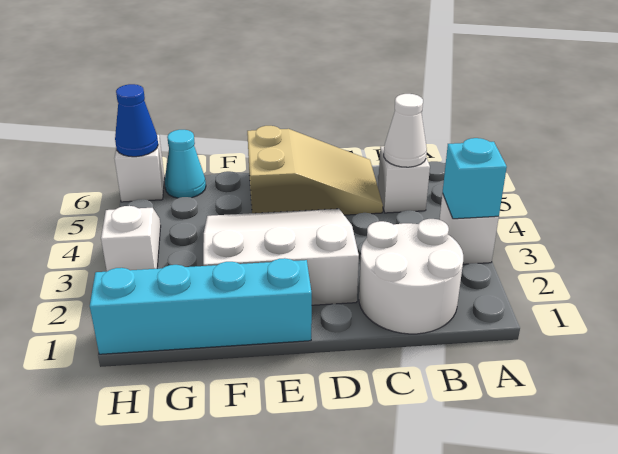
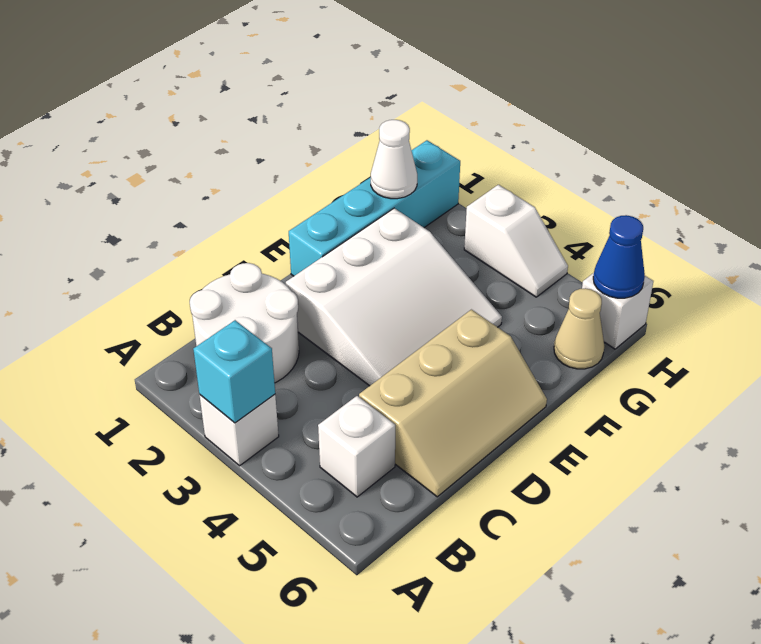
white cone B5 level 2 -> white cone G1 level 2
tan slope C5:E6 level 1 top E -> tan slope C5:E6 level 1 top 5
cyan cone G6 level 1 -> tan cone G6 level 1

